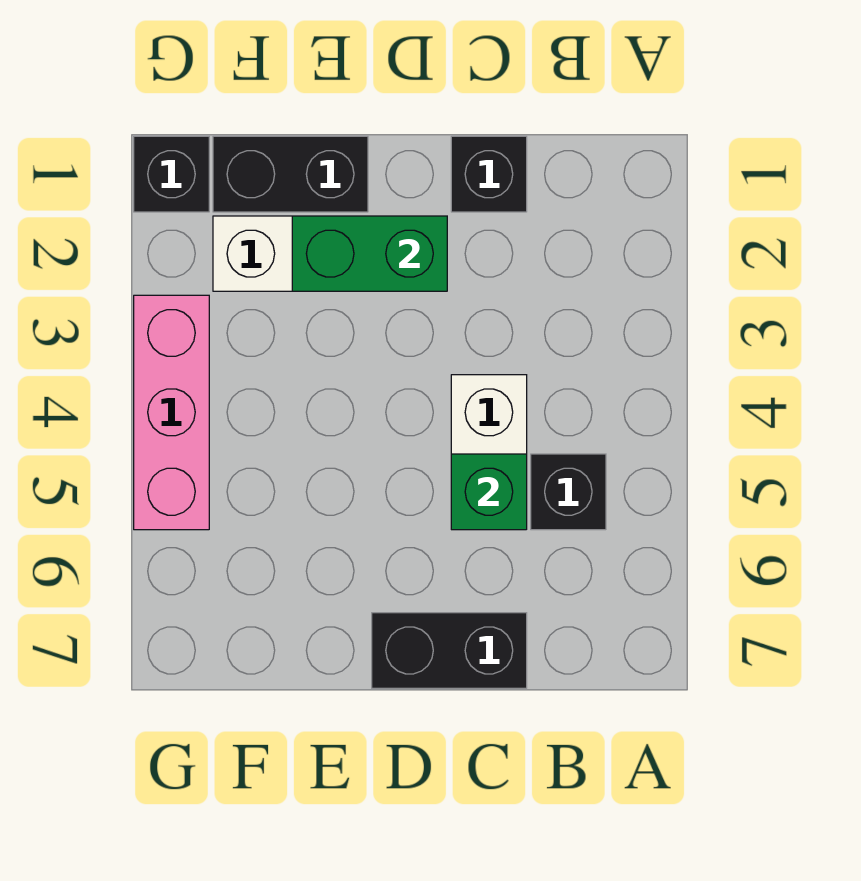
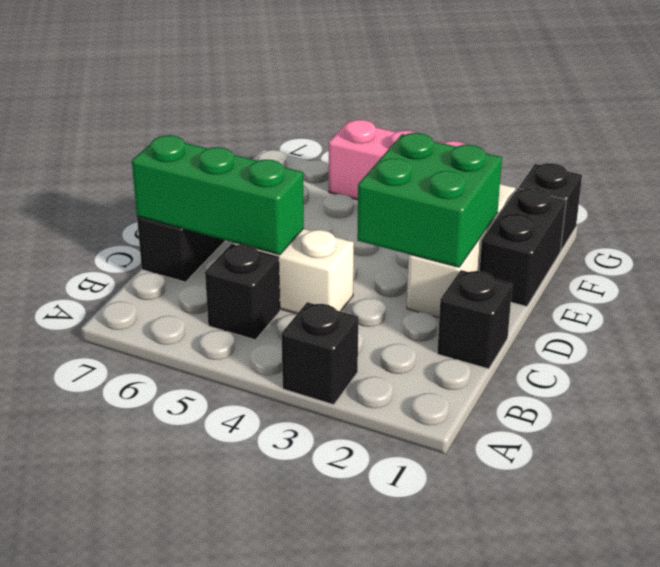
none -> black brick A3 level 1
green brick C5 level 2 -> green brick C5:C7 level 2
green brick D2:E2 level 2 -> green brick D2:E3 level 2

